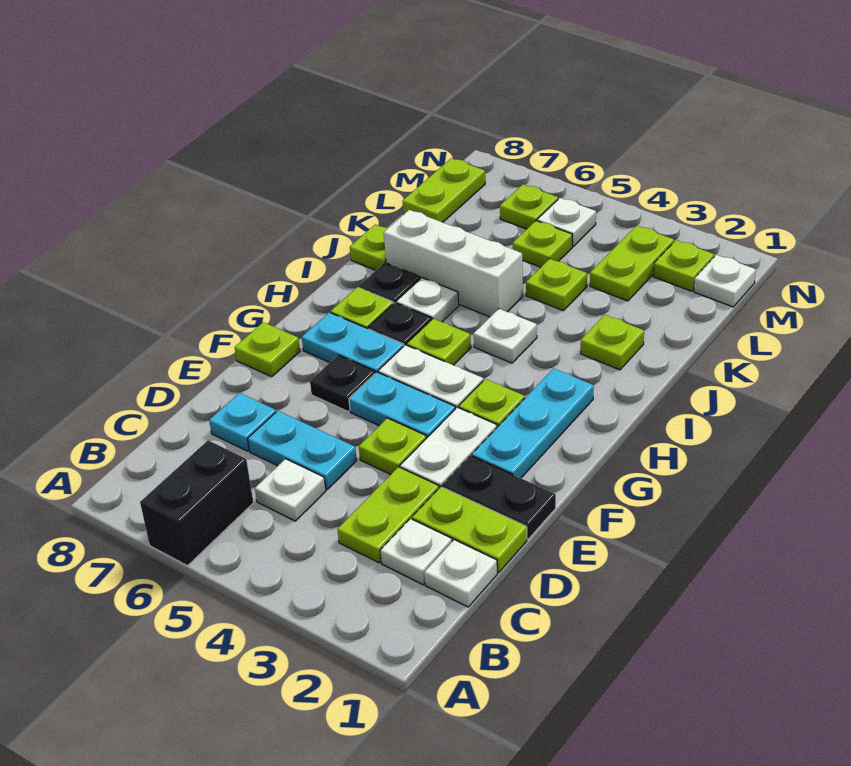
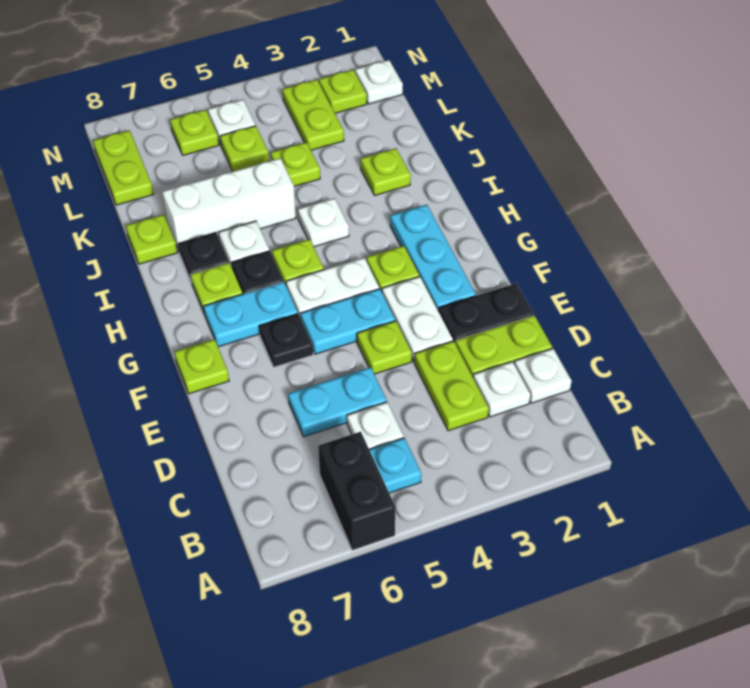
cyan plate D7 level 1 -> cyan plate B5 level 1

